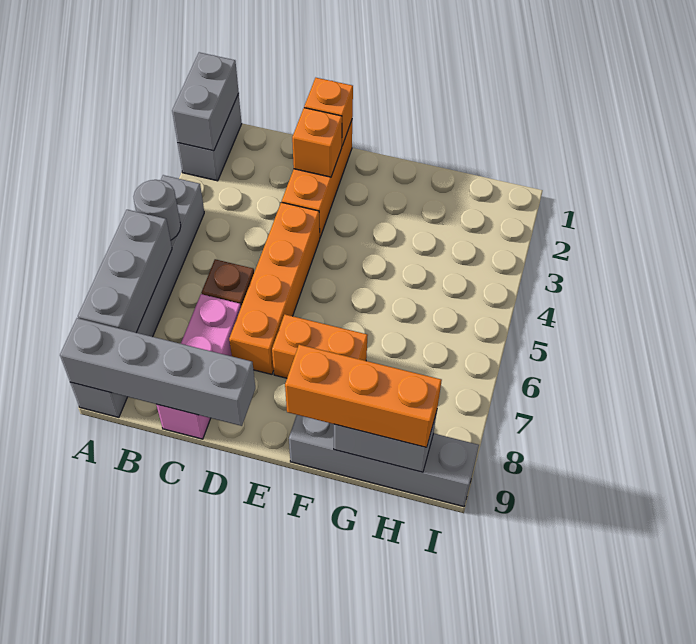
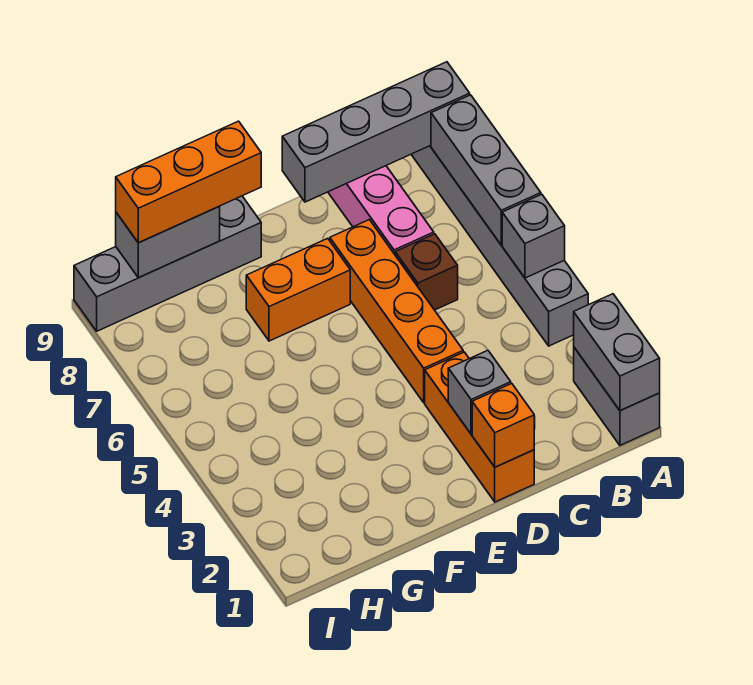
grey round brick A5 level 2 -> grey brick A5 level 2
orange brick D2 level 2 -> grey brick D2 level 2

